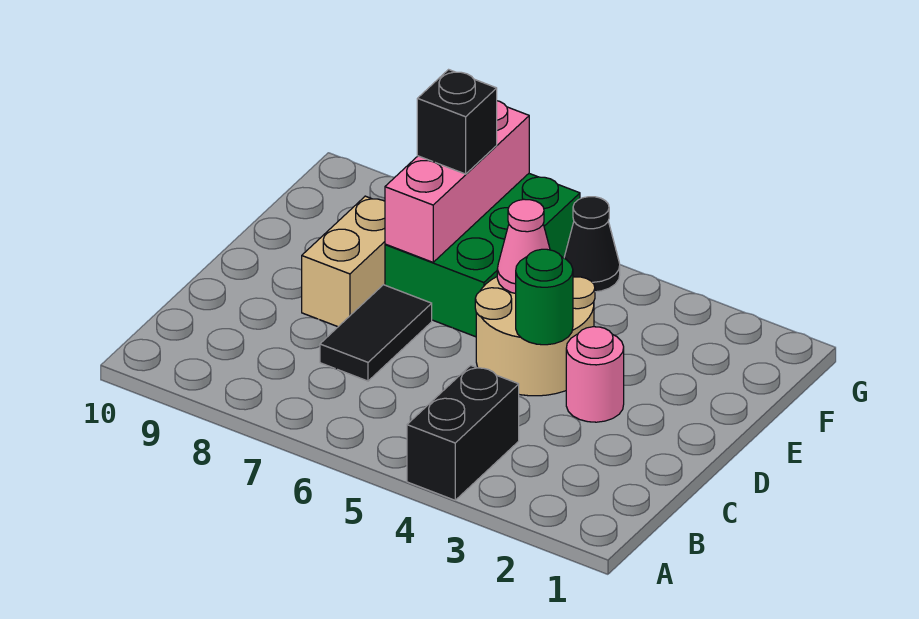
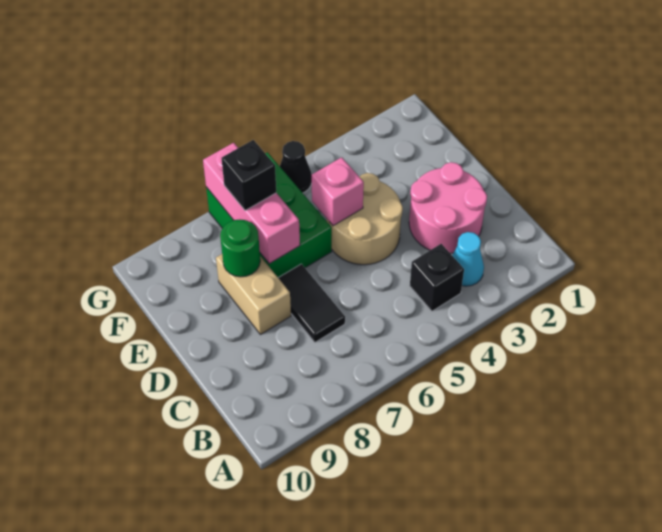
black brick A4:B4 level 1 -> black brick B4 level 1
none -> cyan cone B3 level 1
pink round brick D3 level 1 -> pink round brick C2:D3 level 1
green round brick D4 level 2 -> green round brick E8 level 2
pink cone E5 level 2 -> pink brick E5 level 2

